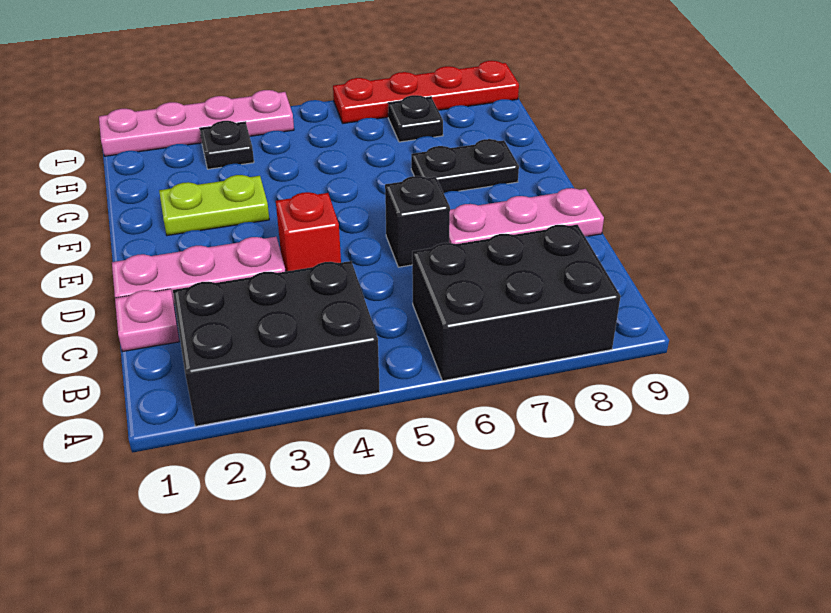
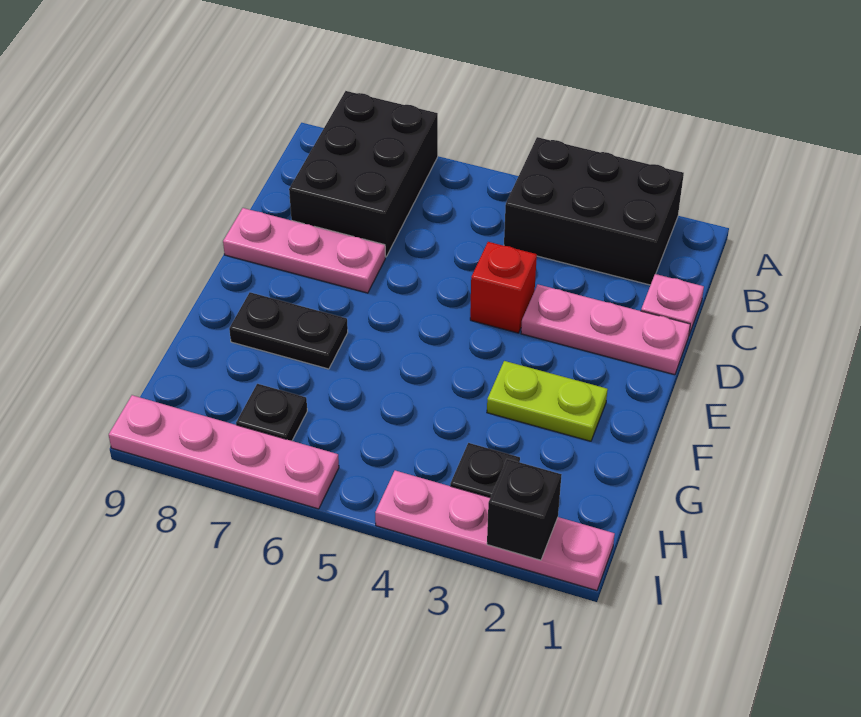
black brick A6:B8 level 1 -> black brick A7:C8 level 1
black brick D6 level 1 -> black brick I2 level 2
red plate I6:I9 level 1 -> pink plate I6:I9 level 1

